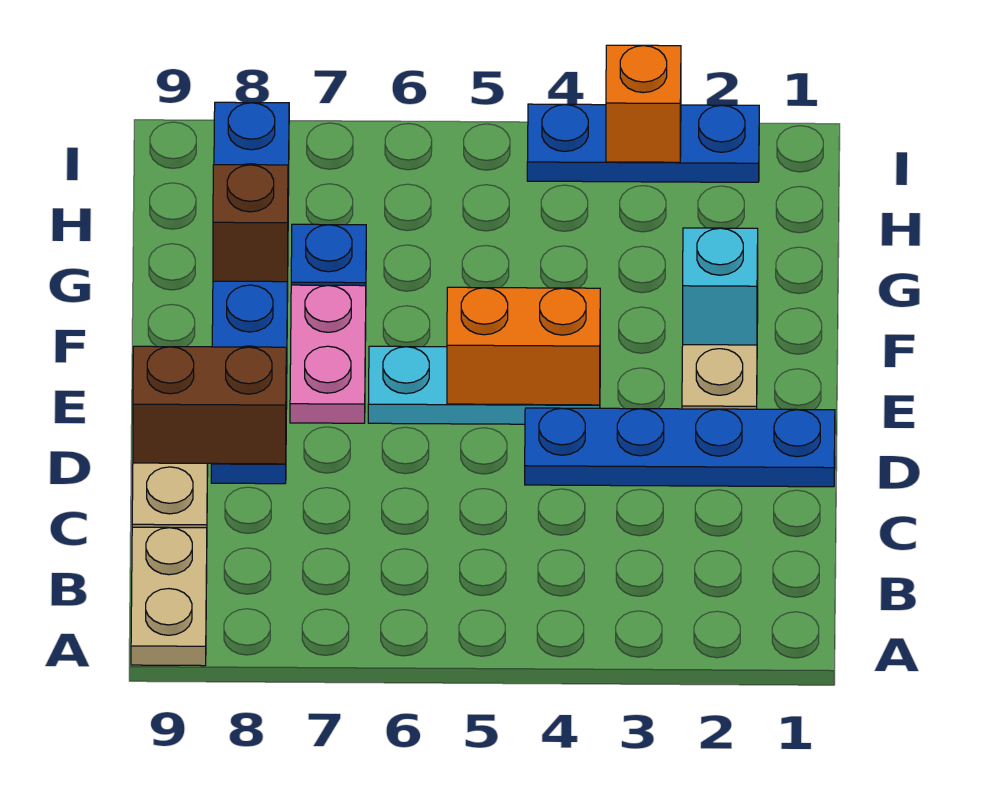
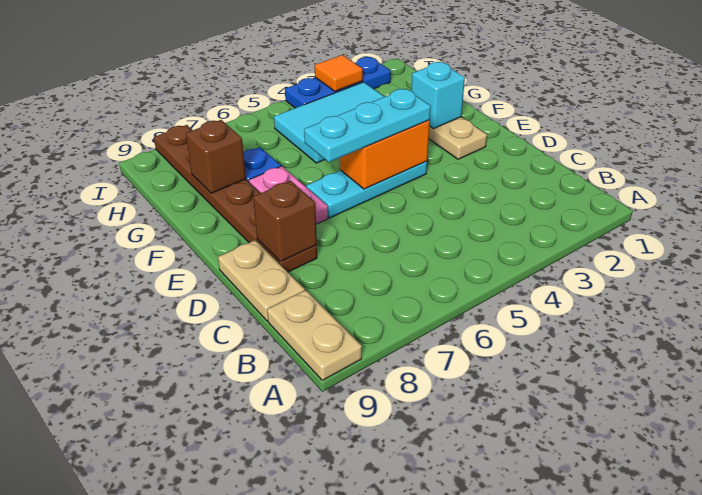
blue plate D1:D4 level 1 -> none
blue plate D8:I8 level 1 -> brown plate D8:I8 level 1
brown brick D8:D9 level 2 -> brown brick D8 level 2
none -> cyan plate E4:E6 level 3
none -> cyan tile G3:H5 level 1
orange brick I3 level 2 -> orange tile I3 level 2

